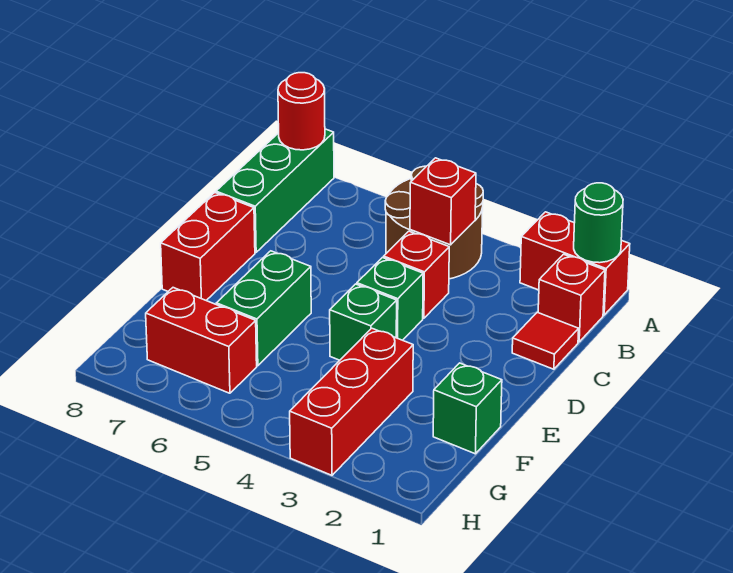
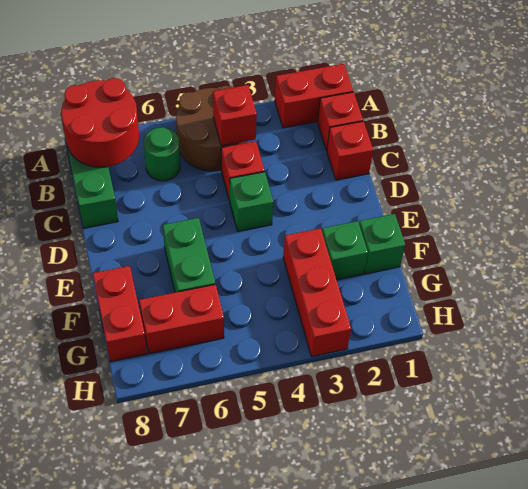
green round brick A1 level 2 -> green round brick B6 level 1
red round brick A8 level 2 -> red round brick A7:B8 level 2
red tile C1 level 1 -> red brick C1 level 1
red brick D8:E8 level 1 -> red brick F8:G8 level 1
green brick E4 level 1 -> green brick F2 level 1

